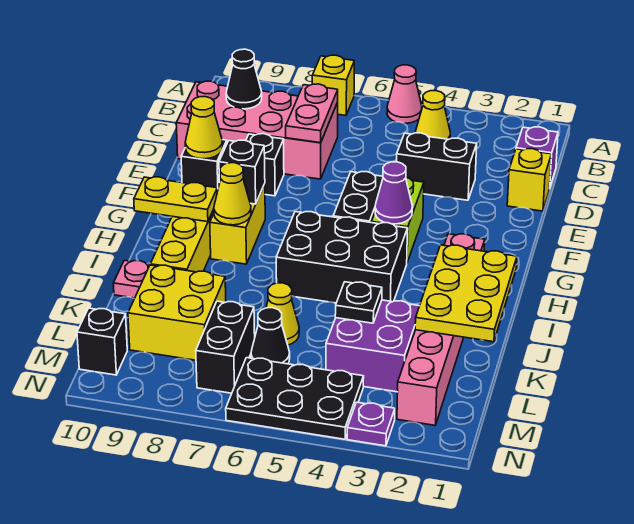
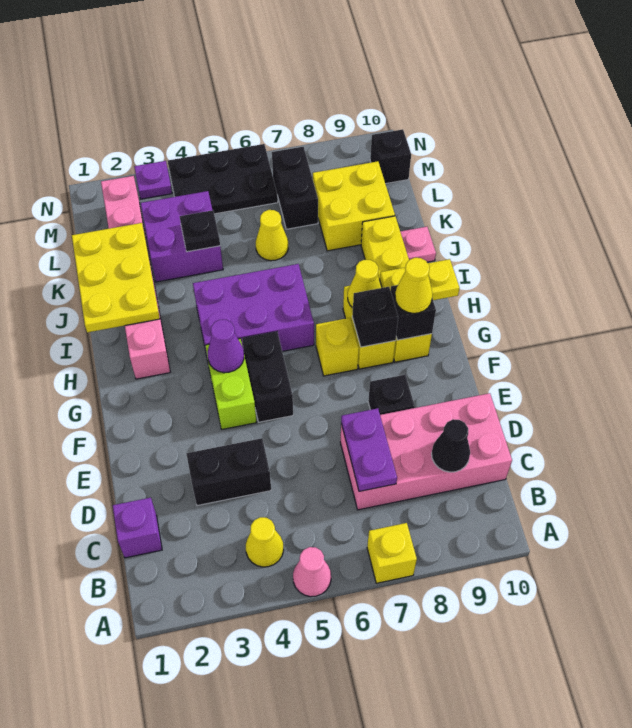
pink plate C7:D7 level 2 -> purple plate C7:D7 level 2
yellow brick D1 level 1 -> yellow brick G7 level 1
black brick H4:I6 level 1 -> purple brick H4:I6 level 1
black cone L6 level 1 -> none

